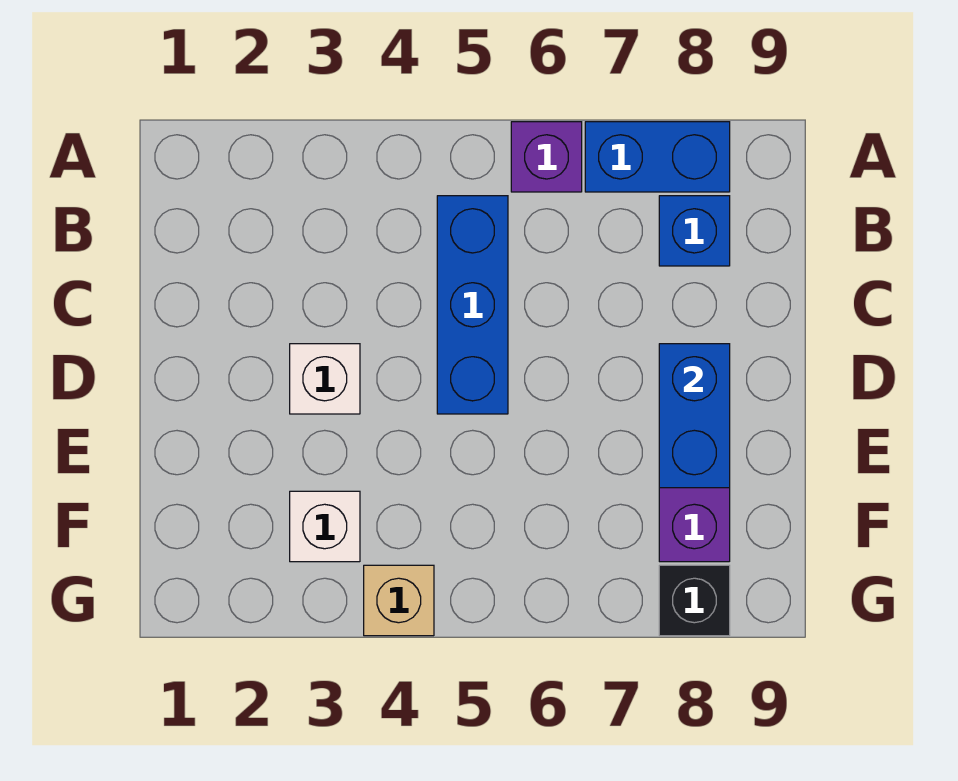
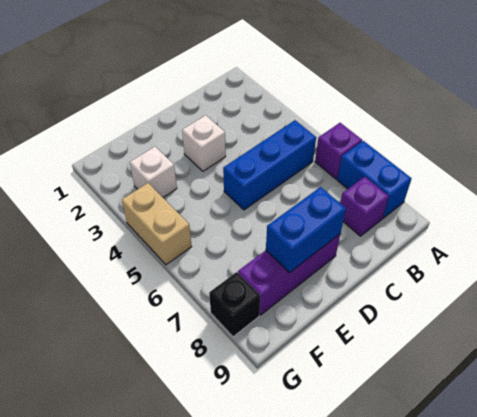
blue brick B8 level 1 -> purple brick B8 level 1
tan brick G4 level 1 -> tan brick G4:G5 level 1

